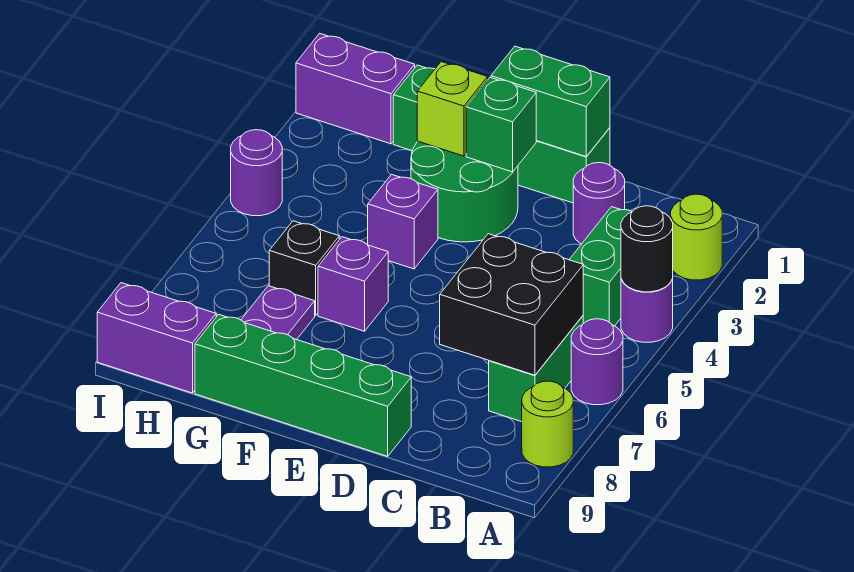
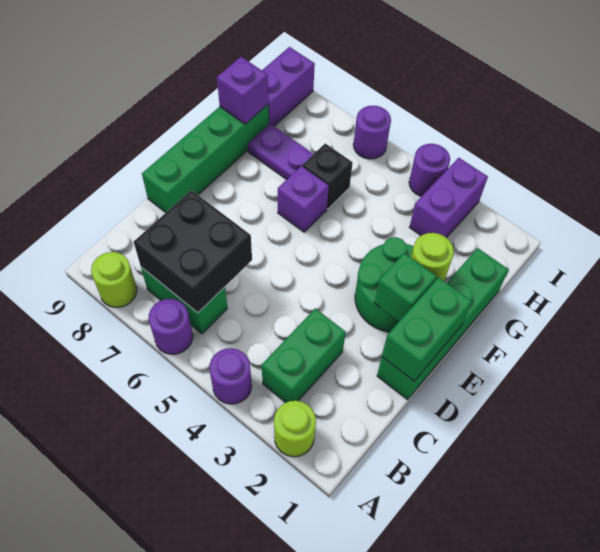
black round brick A4 level 2 -> none
green brick B3:B4 level 1 -> green brick B3:C3 level 1
purple round brick C2 level 1 -> purple round brick I6 level 1
lime brick F2 level 2 -> lime round brick F2 level 2
purple brick F4 level 1 -> purple brick G9 level 2
purple brick H1:I1 level 1 -> purple brick H3:I3 level 1

